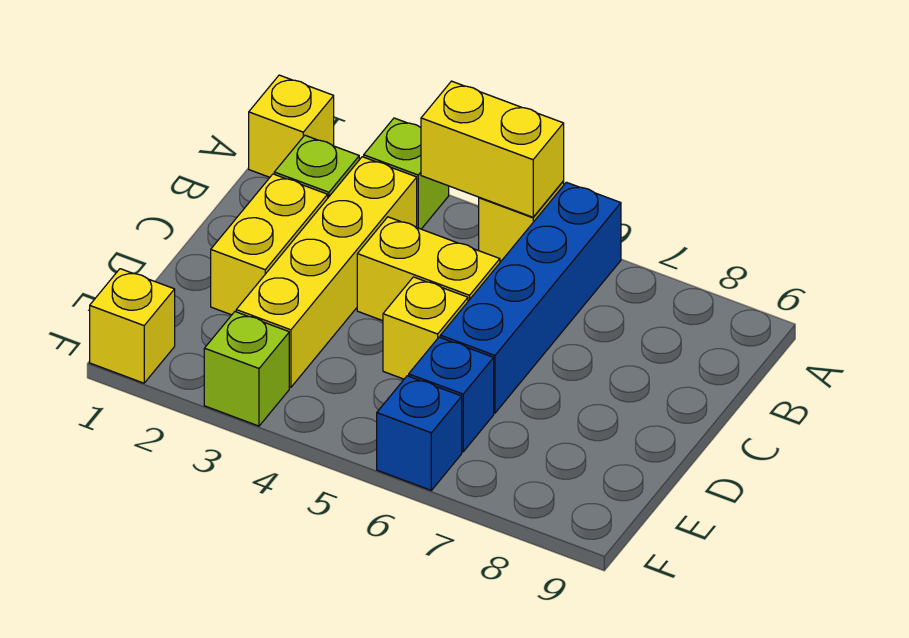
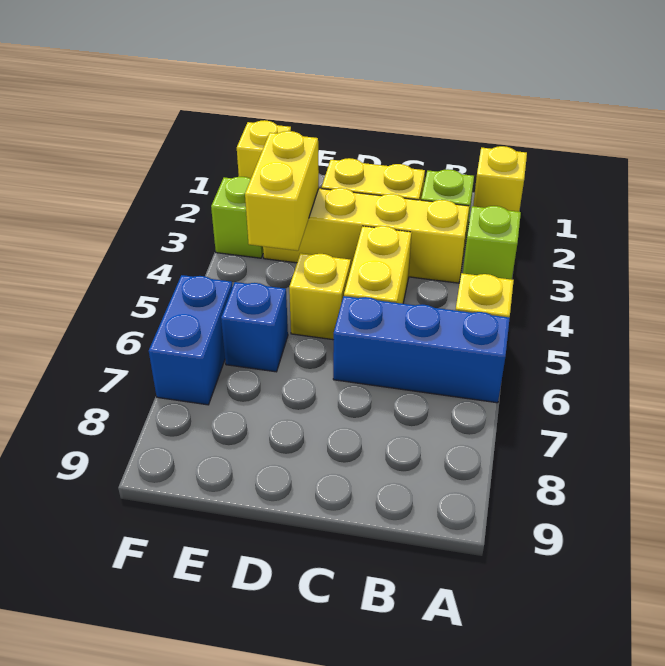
yellow brick A4:A5 level 2 -> yellow brick E3:E4 level 2
blue brick A6:D6 level 1 -> blue brick A6:C6 level 1
blue brick F6 level 1 -> blue brick F6:F7 level 1

